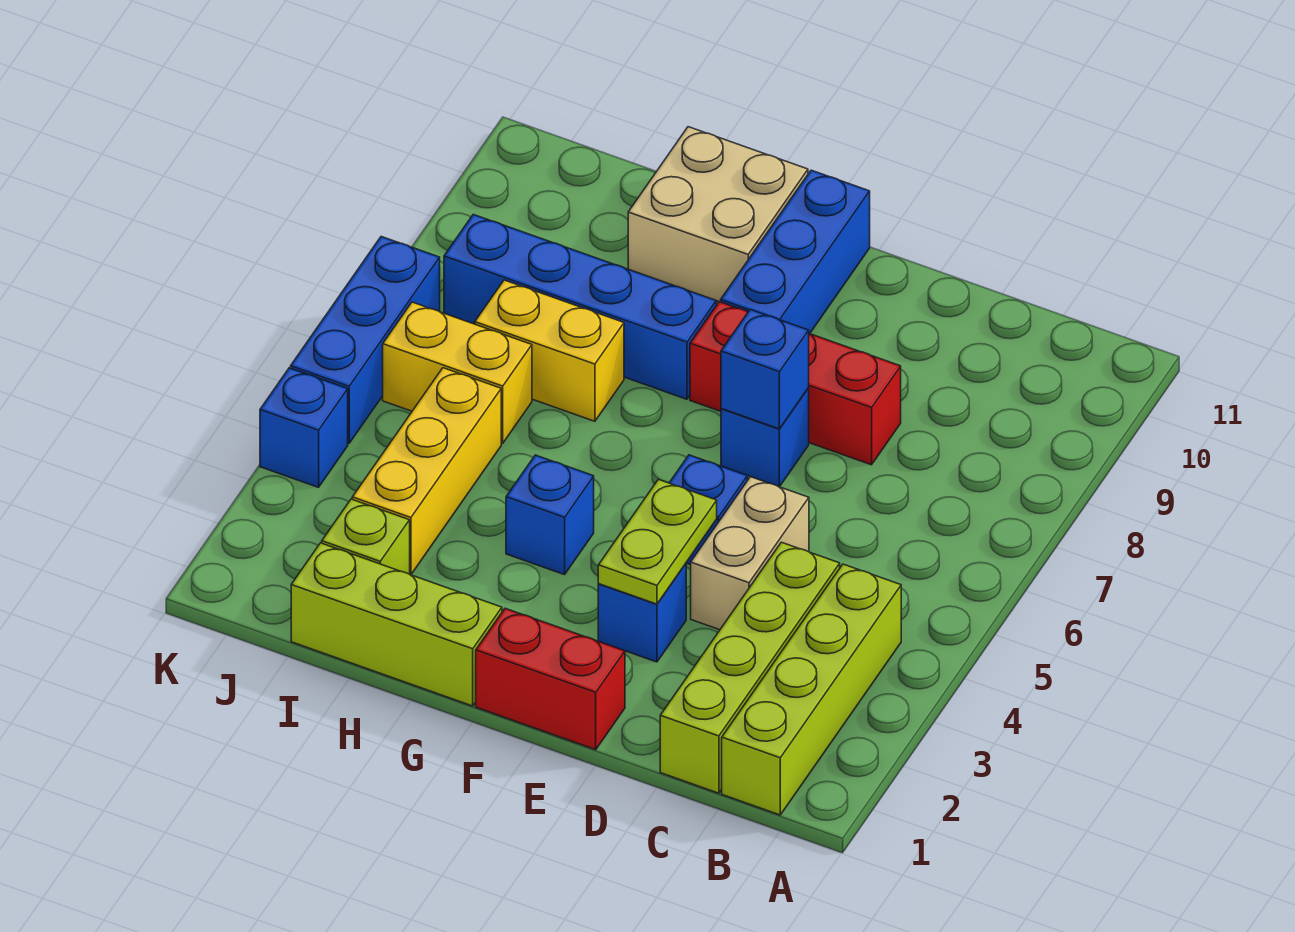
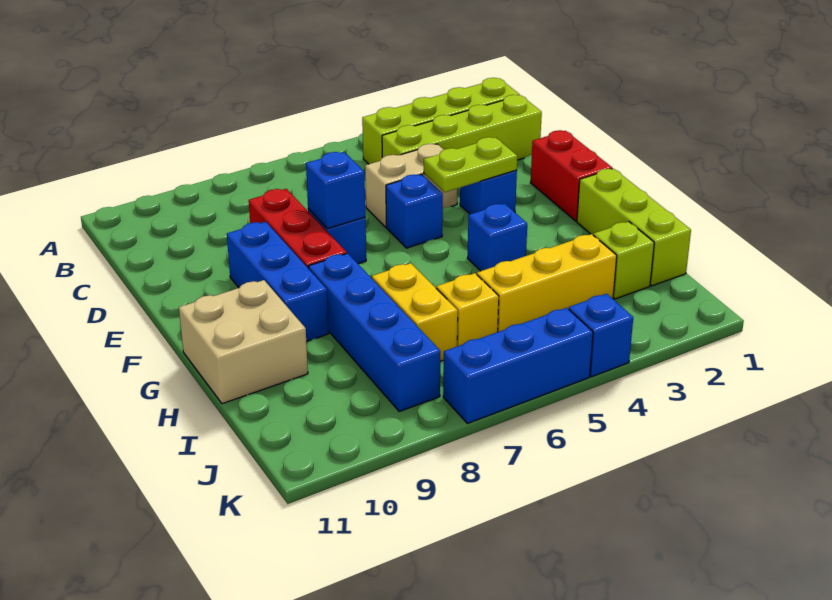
blue brick F9:F11 level 1 -> blue brick E9:G9 level 1
yellow brick I6:J6 level 1 -> yellow brick I6 level 1

